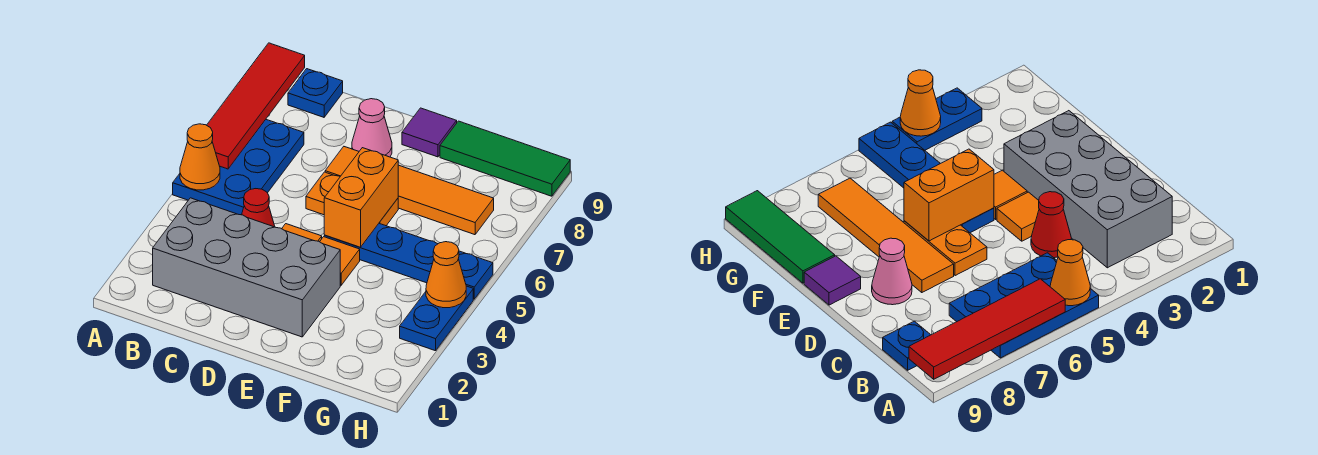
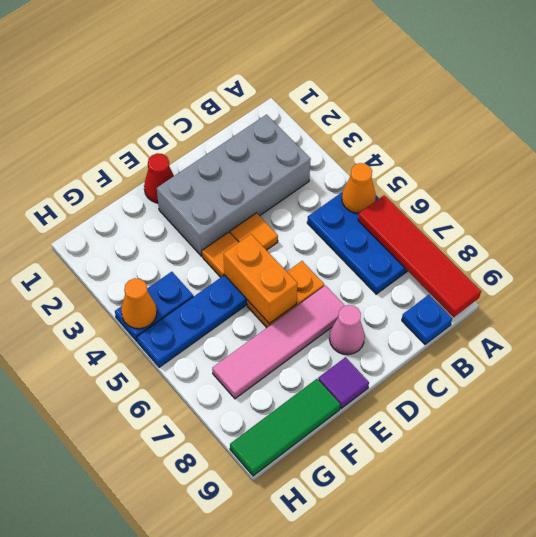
red cone C4 level 1 -> red cone E1 level 1
orange tile D7:G7 level 1 -> pink tile D7:G7 level 1
blue plate H3:H4 level 1 -> blue plate G4:H4 level 1

